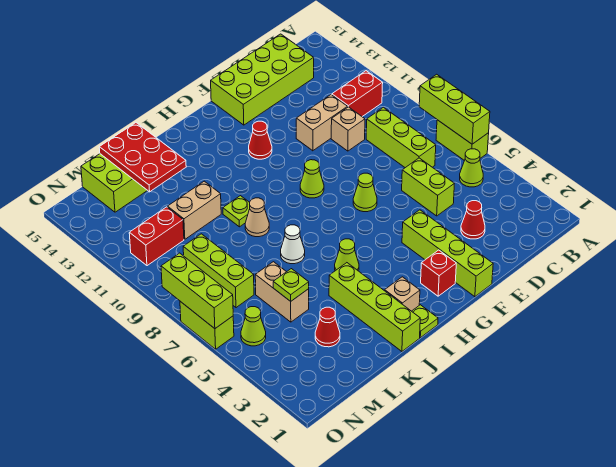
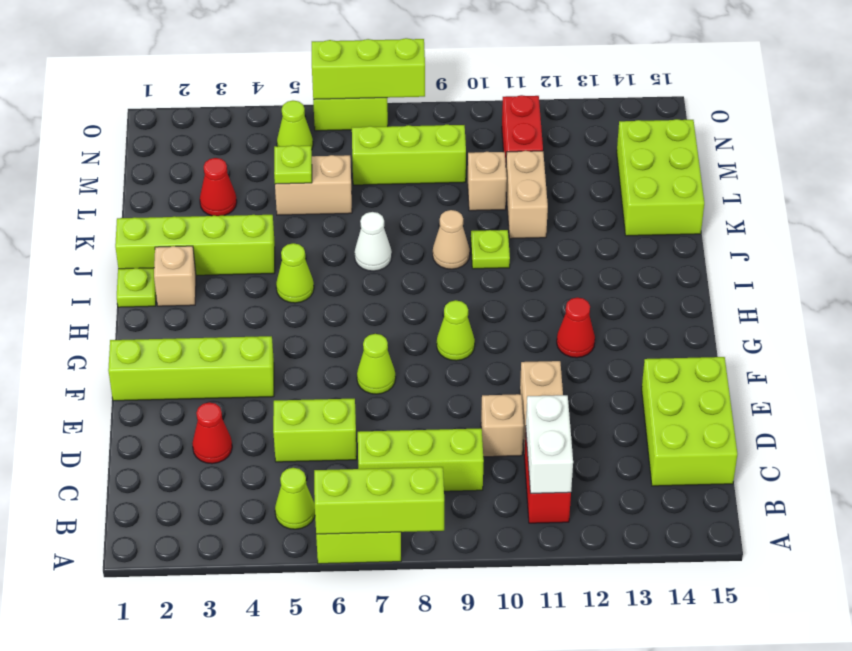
none -> white brick B11:C11 level 2
lime brick C14:F15 level 1 -> lime brick C14:E15 level 1
red brick G2 level 1 -> none
red plate K13:L15 level 2 -> none
none -> tan brick L10 level 1

